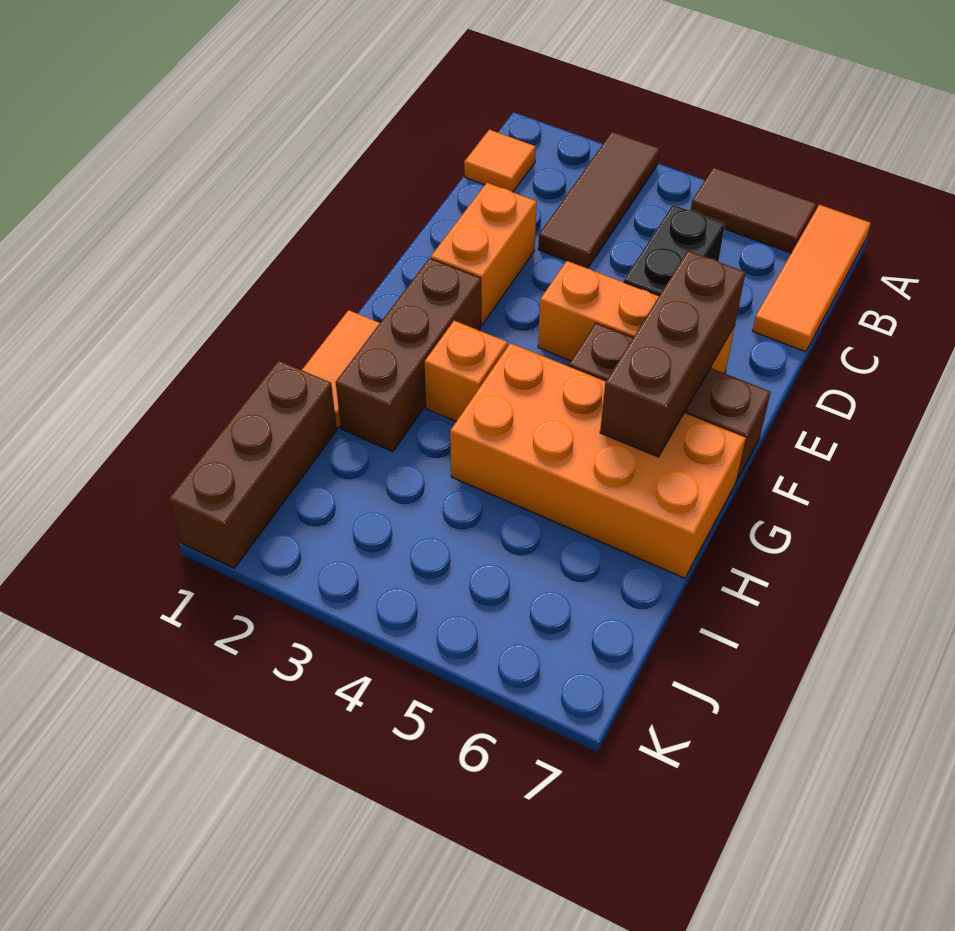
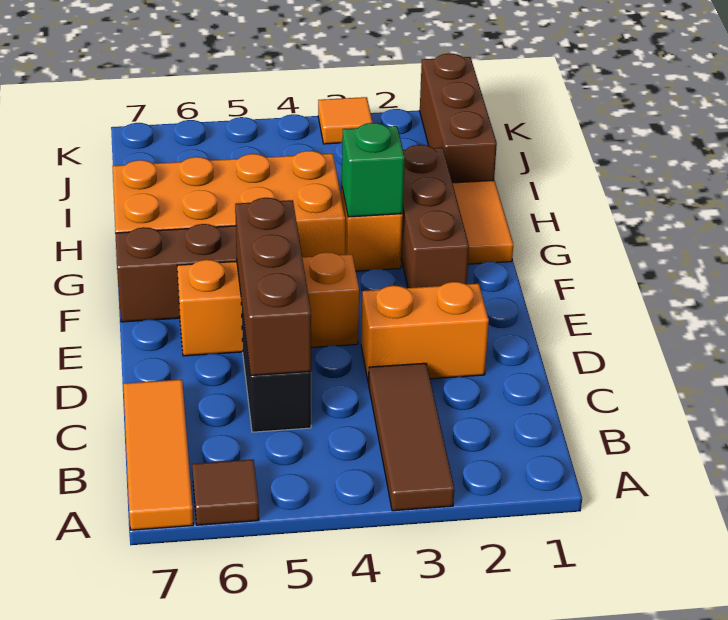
brown tile A5:A6 level 1 -> brown tile A6 level 1
orange tile B1 level 1 -> orange tile K3 level 1
orange brick D2:E2 level 1 -> orange brick D2:D3 level 1
brown brick E6:G6 level 2 -> brown brick C5:E5 level 2
none -> green brick G3 level 2

